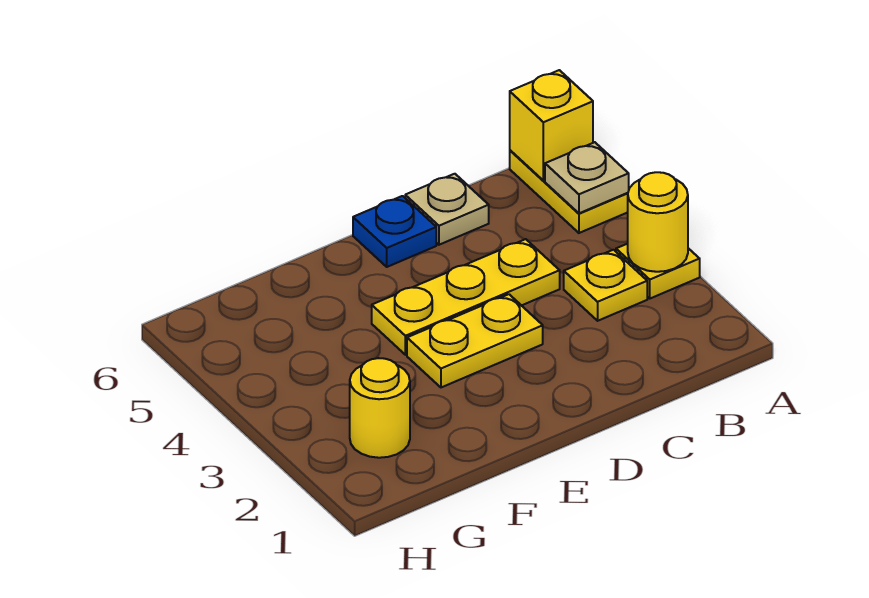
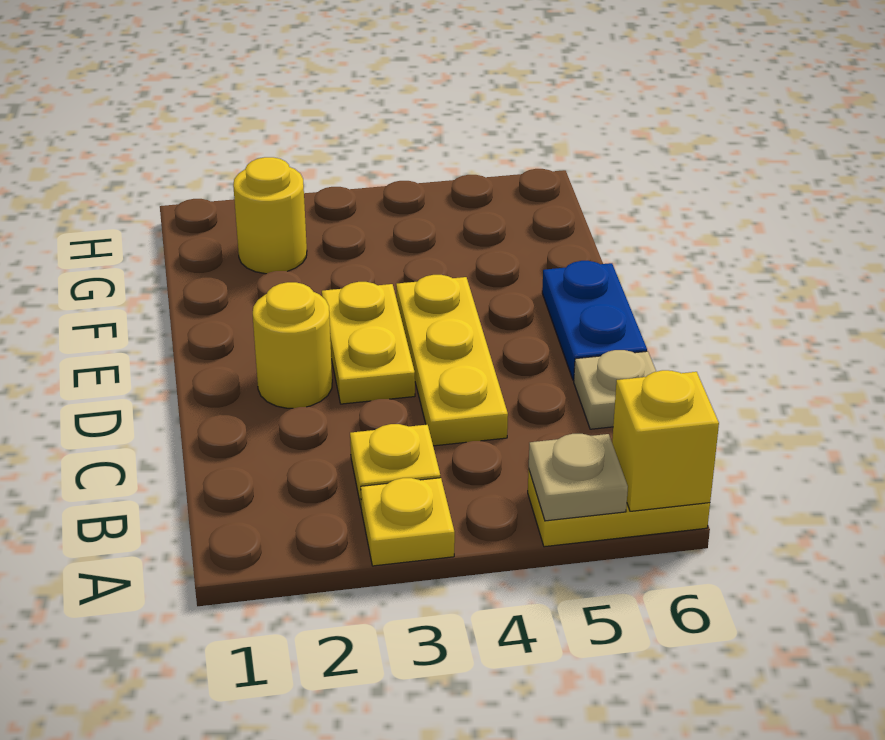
yellow round brick A3 level 2 -> yellow round brick D2 level 1
blue plate D6 level 1 -> blue plate D6:E6 level 1

